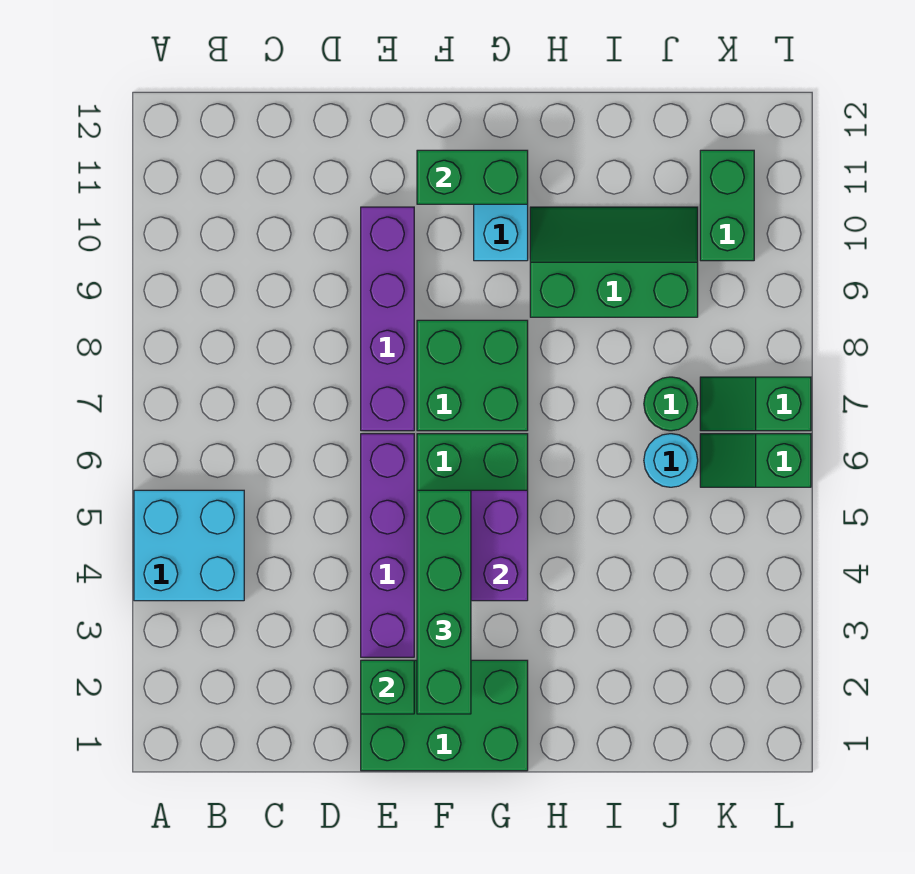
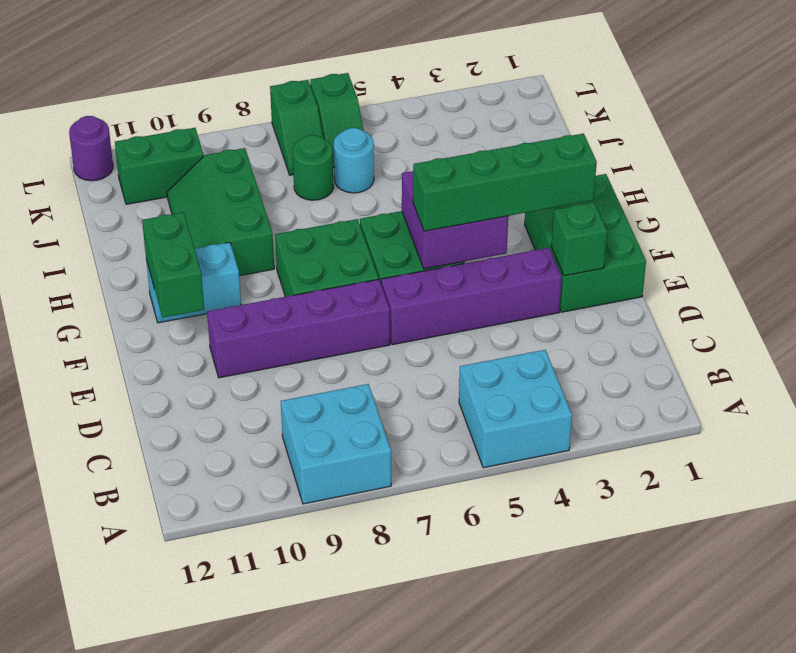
none -> cyan brick A8:B9 level 1
none -> purple round brick L12 level 1

